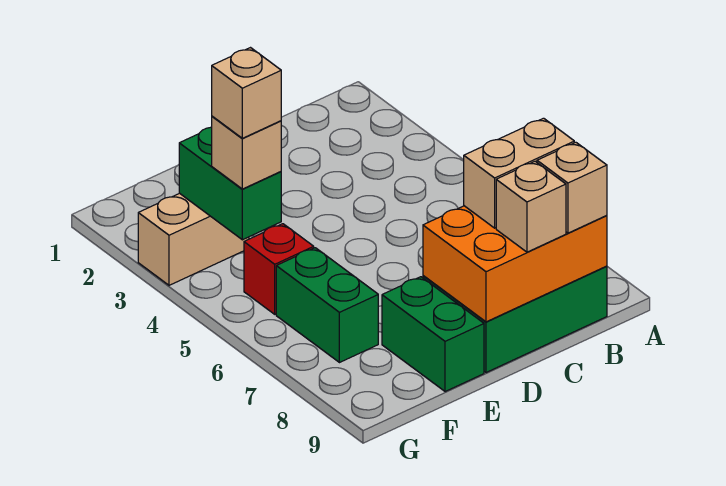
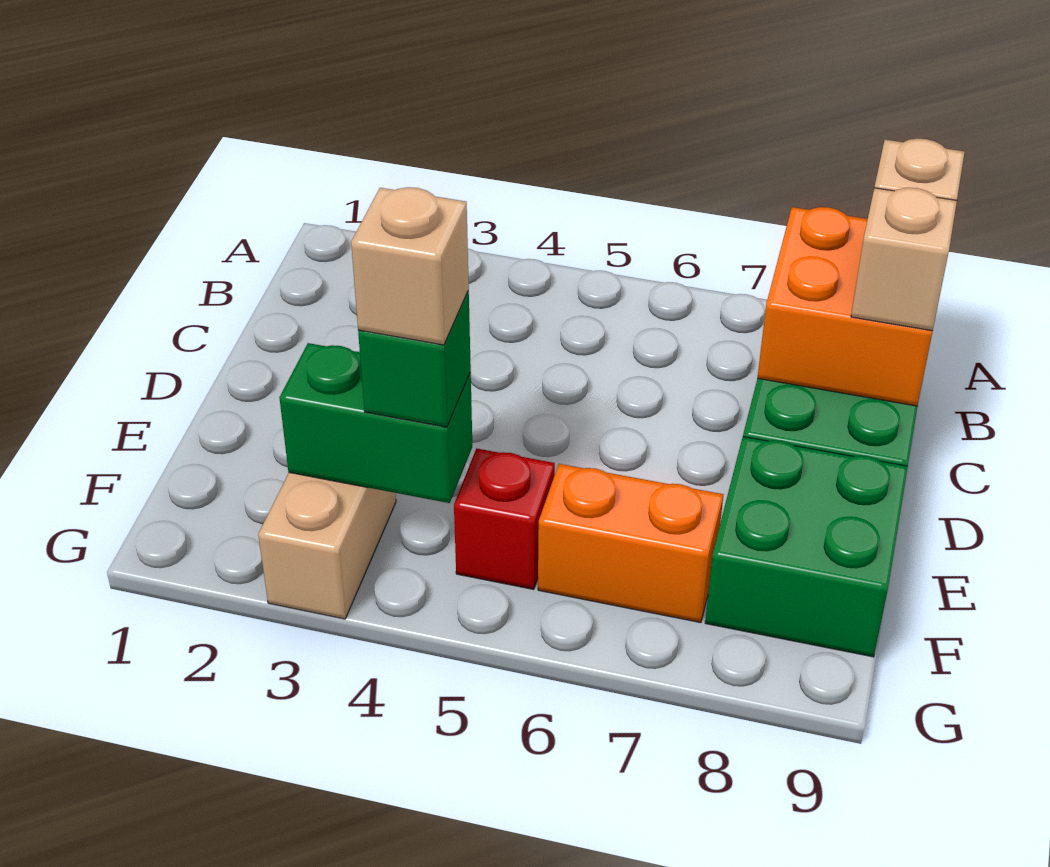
orange brick B8:D9 level 2 -> orange brick B8:C9 level 2
tan brick B8:C8 level 3 -> none
green brick E8:E9 level 1 -> green brick E8:F9 level 1
tan brick F4 level 3 -> green brick F4 level 3
green brick F6:F7 level 1 -> orange brick F6:F7 level 1

